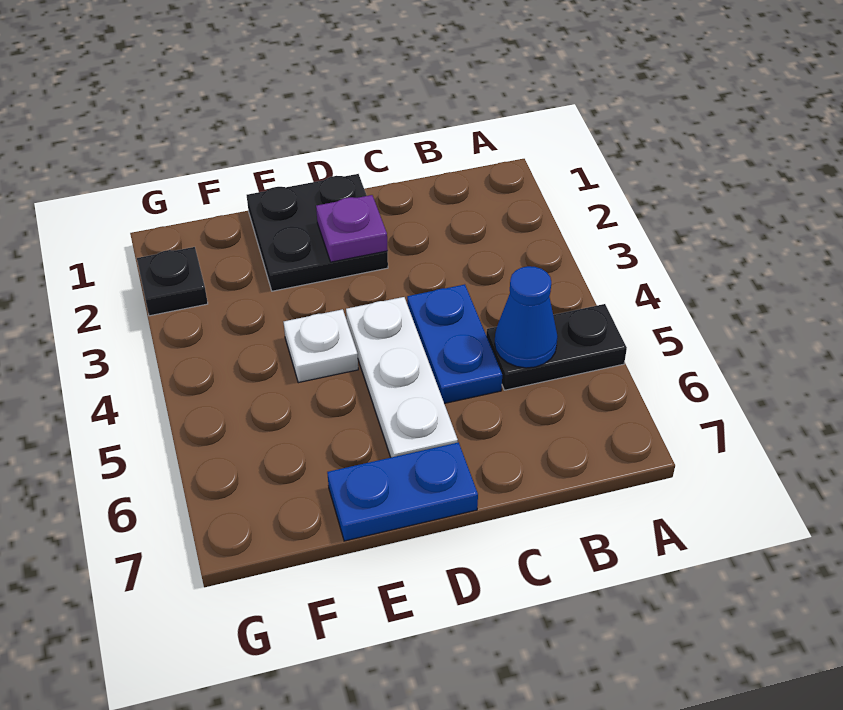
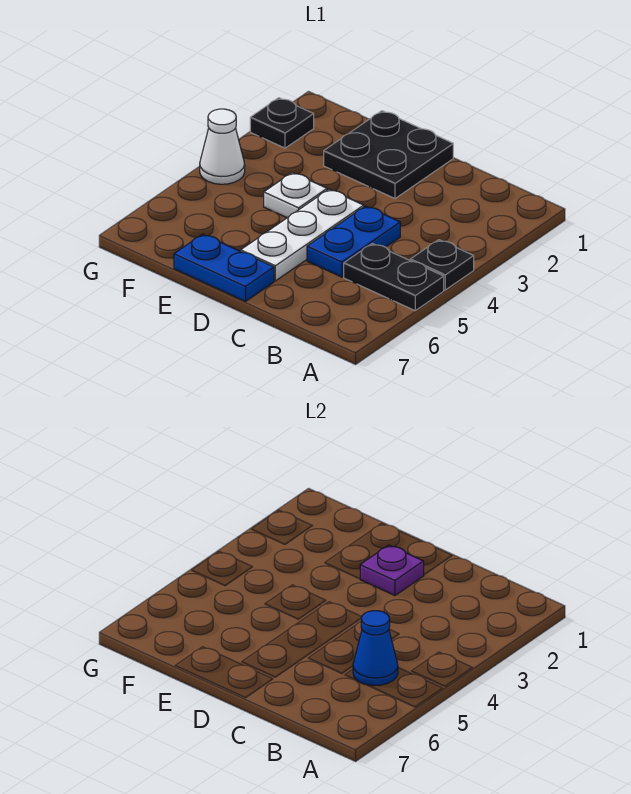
none -> black plate A4 level 1
none -> white cone G4 level 1

